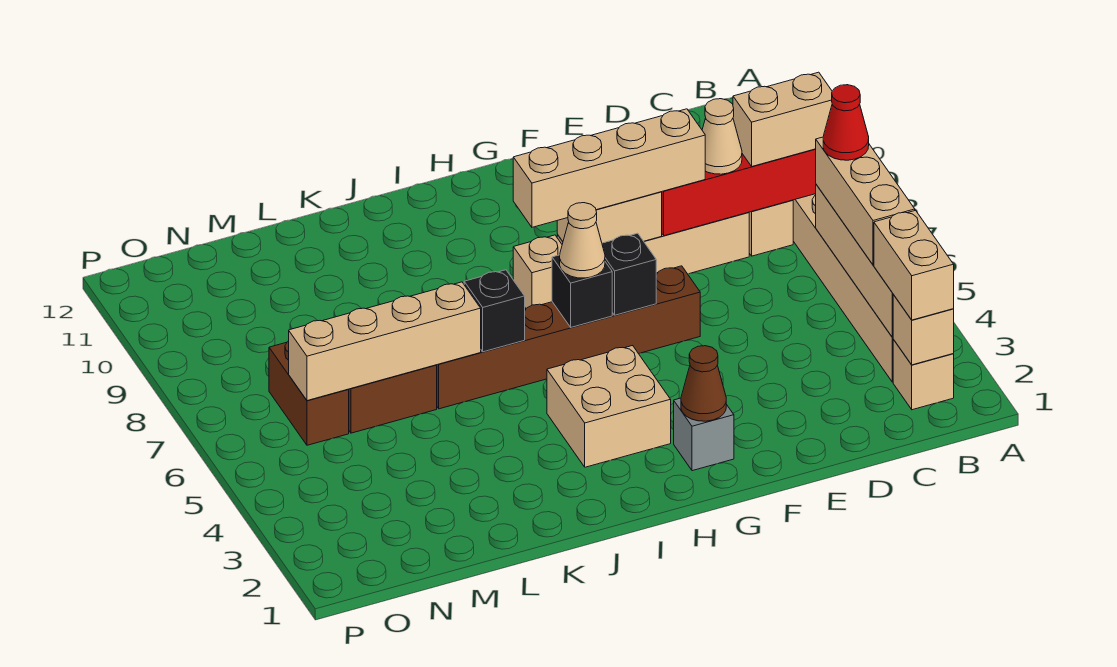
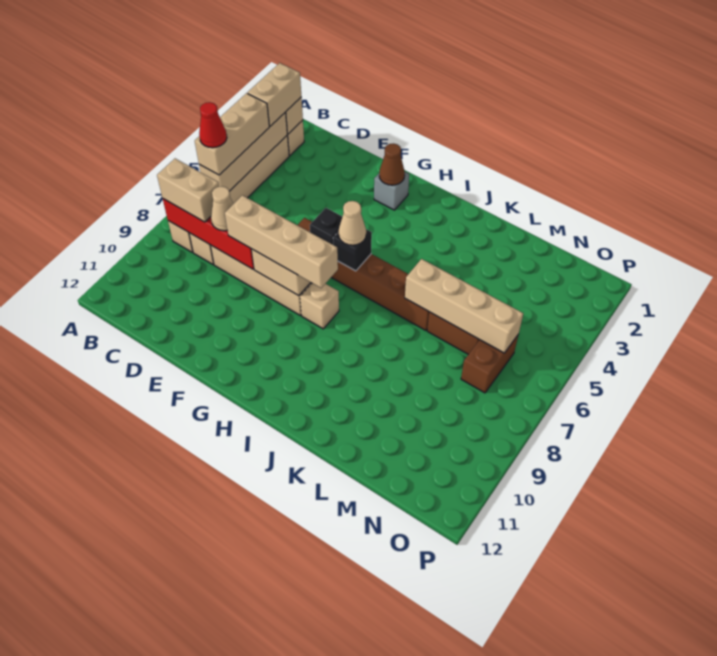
tan brick H3:I4 level 1 -> none
black brick J6 level 2 -> none

